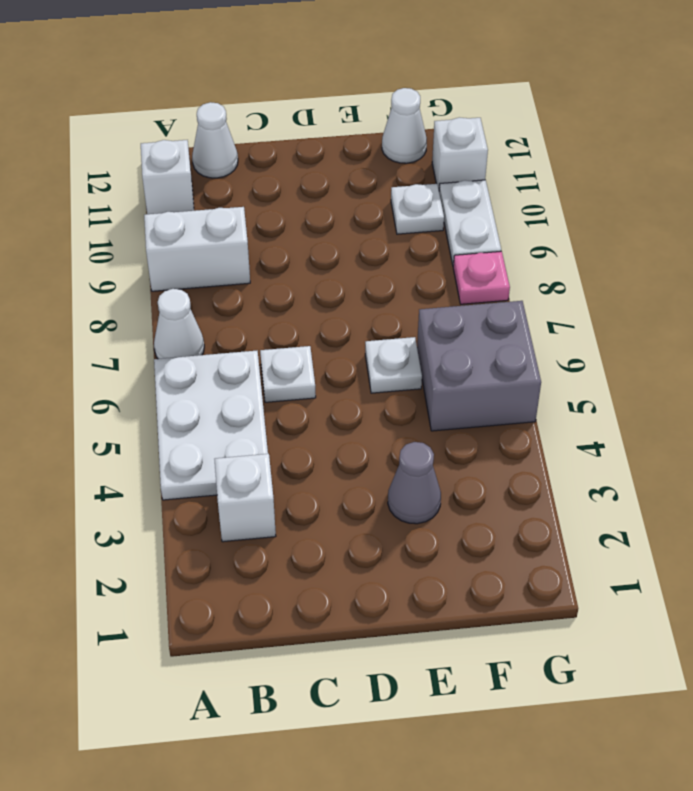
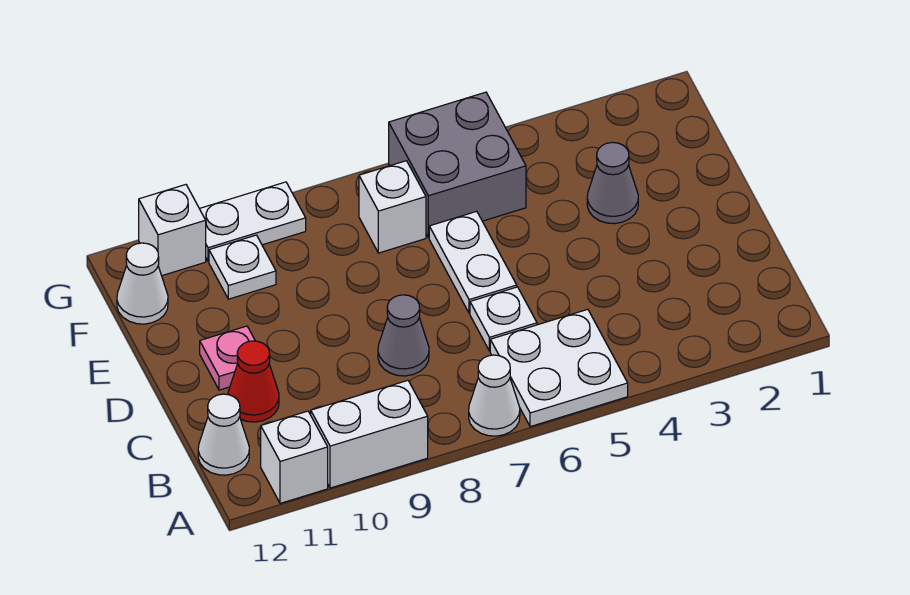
white plate A4:B6 level 1 -> white plate A5:B6 level 1
white brick A9:B9 level 1 -> white brick A9:A10 level 1
white brick B3 level 1 -> white brick F7 level 1
none -> grey cone C8 level 1
none -> red cone C11 level 1
white plate E6 level 1 -> white plate D6:E6 level 1
pink plate G8 level 1 -> pink plate D11 level 1

